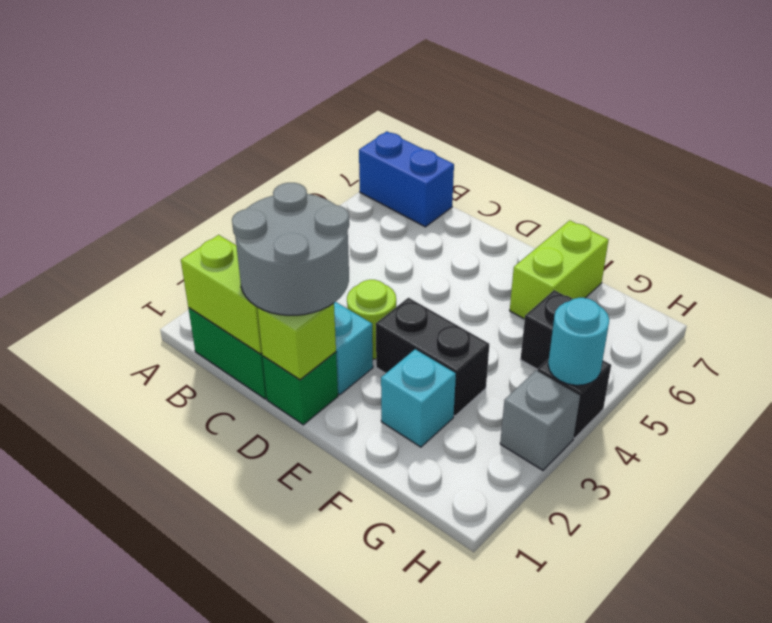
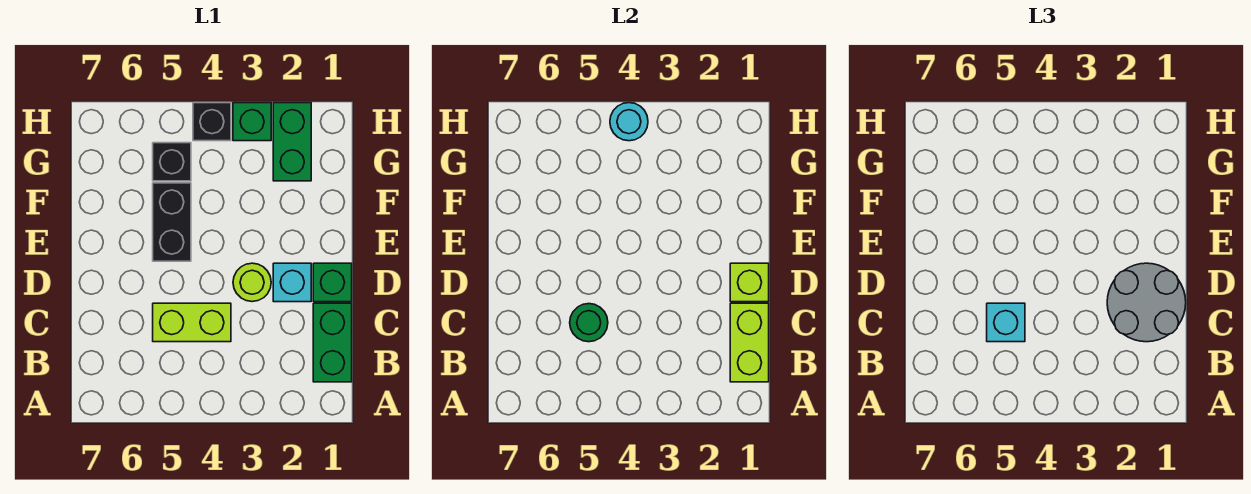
blue brick A7:B7 level 1 -> none
none -> green round brick C5 level 2
black brick E3:F3 level 1 -> black brick E5:F5 level 1
cyan brick F2 level 1 -> cyan brick C5 level 3
lime brick F6:F7 level 1 -> lime brick C4:C5 level 1
none -> green brick G2:H2 level 1
grey brick H3 level 1 -> green brick H3 level 1

